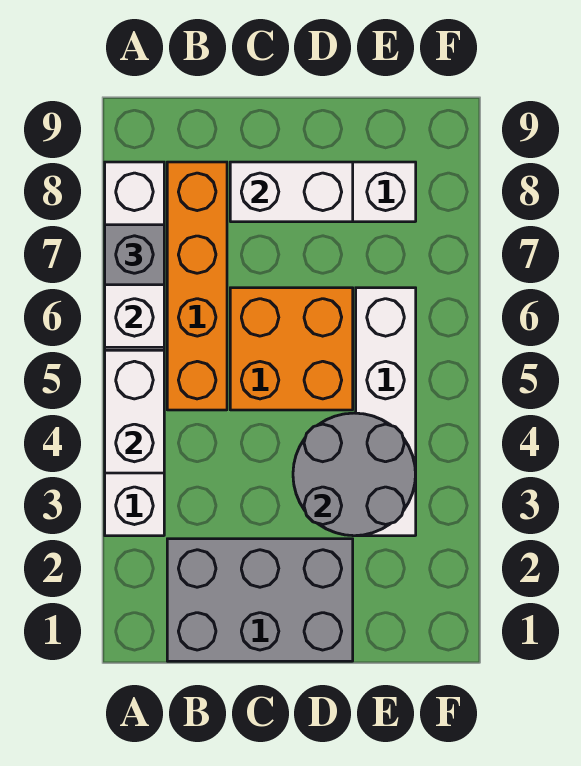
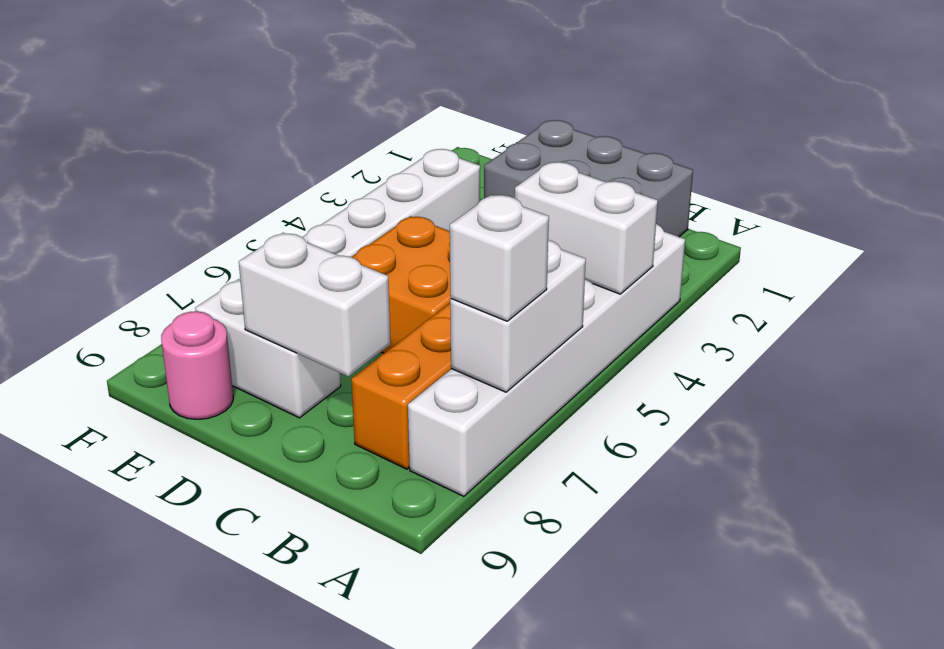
white brick A4:A5 level 2 -> white brick A4:B4 level 2
grey brick A7 level 3 -> white brick A7 level 3
grey round brick D3:E4 level 2 -> none
none -> pink round brick E9 level 1

